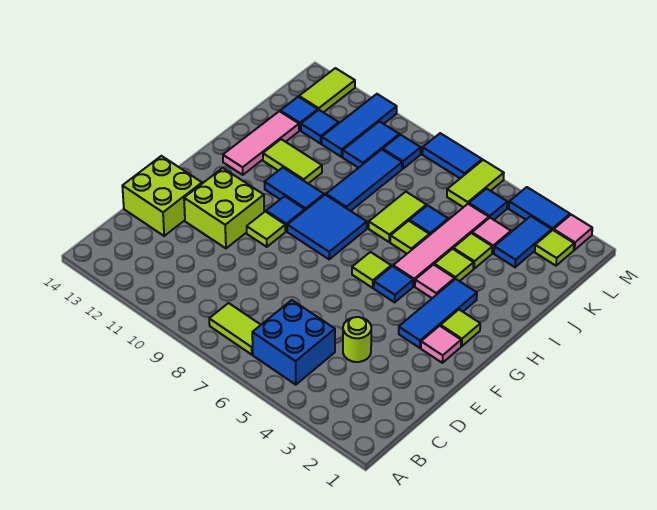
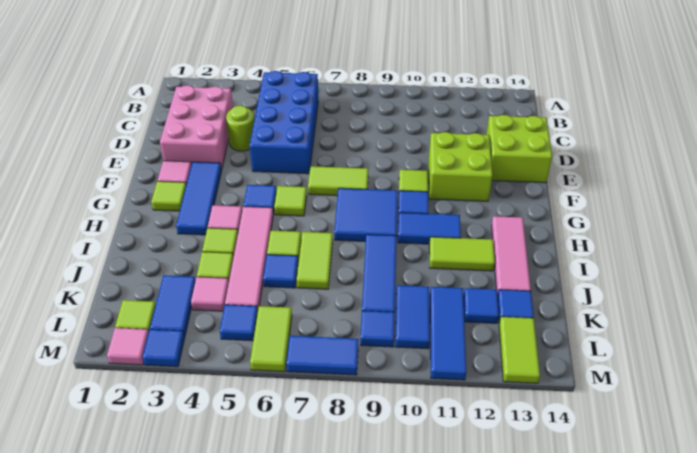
blue brick B5:C6 level 1 -> blue brick B5:E6 level 1
lime tile B7:B8 level 1 -> lime tile F7:F8 level 1
none -> pink brick C2:E3 level 1
blue tile M3:M4 level 1 -> blue tile M3 level 1

